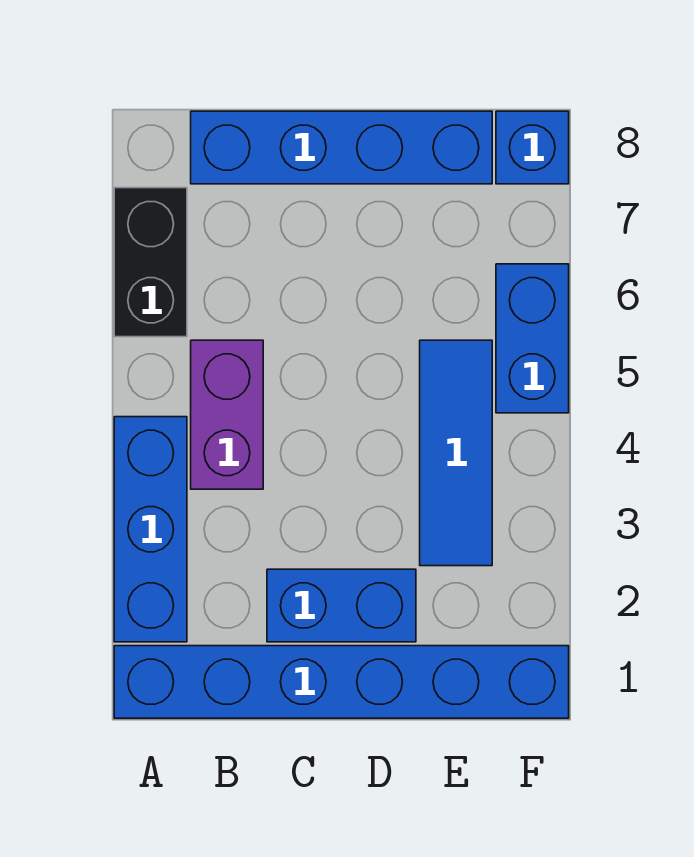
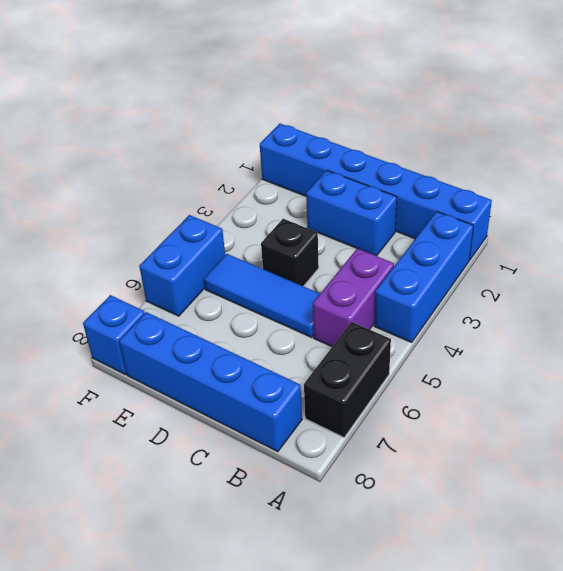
none -> black brick D4 level 1
blue tile E3:E5 level 1 -> blue tile C5:E5 level 1

